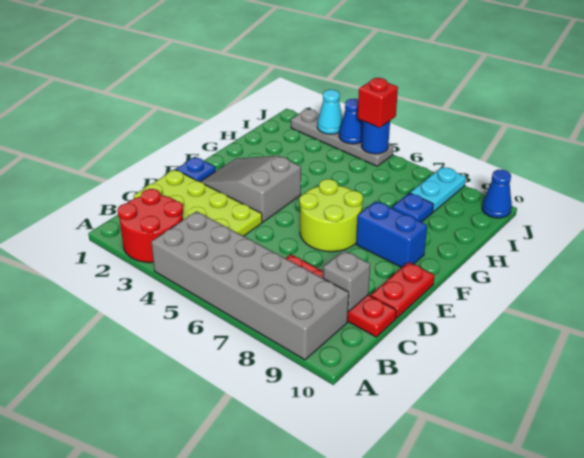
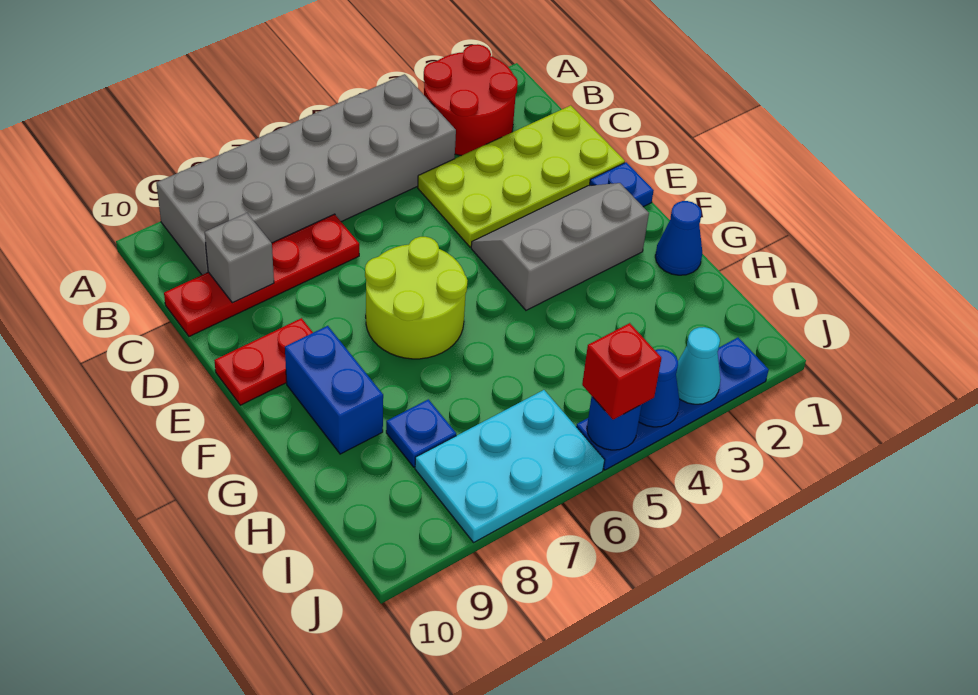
red plate D10:E10 level 1 -> red plate E9:E10 level 1
grey slope E2:F4 level 1 top 4 -> grey slope E2:F4 level 1 top F
blue brick F8:F9 level 1 -> blue brick F9:G9 level 1
cyan plate I8:J8 level 1 -> cyan plate I6:J8 level 1
grey plate J2:J5 level 1 -> blue plate J2:J5 level 1
blue cone J10 level 1 -> blue cone G1 level 1

